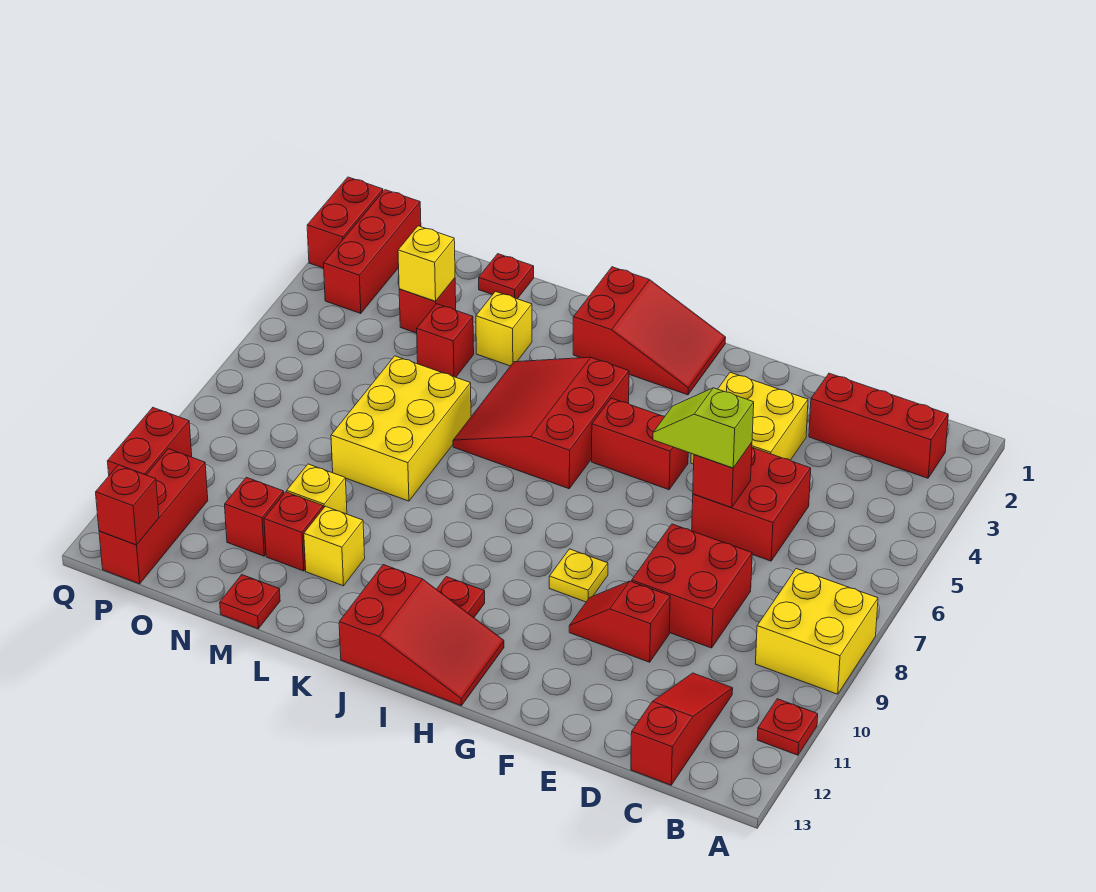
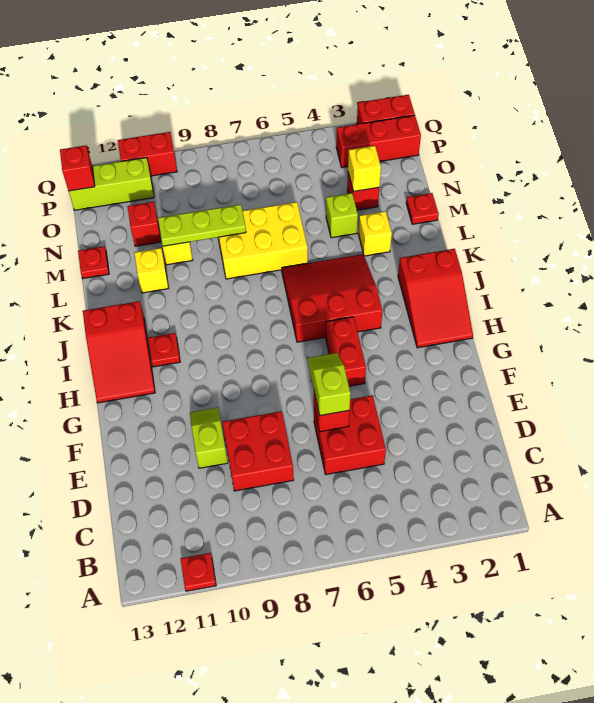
yellow brick A8:B9 level 1 -> none
red brick B2:D2 level 1 -> none
red slope C11:C13 level 1 top 13 -> none
yellow brick E3:F4 level 1 -> none
red slope E10:F10 level 1 top E -> lime slope E10:F10 level 1 top E
yellow plate G9 level 1 -> none
red brick M4 level 1 -> lime brick M4 level 1
none -> lime plate M8:M10 level 2
red brick M11 level 1 -> none
red brick P11:P13 level 1 -> lime brick P11:P13 level 1

